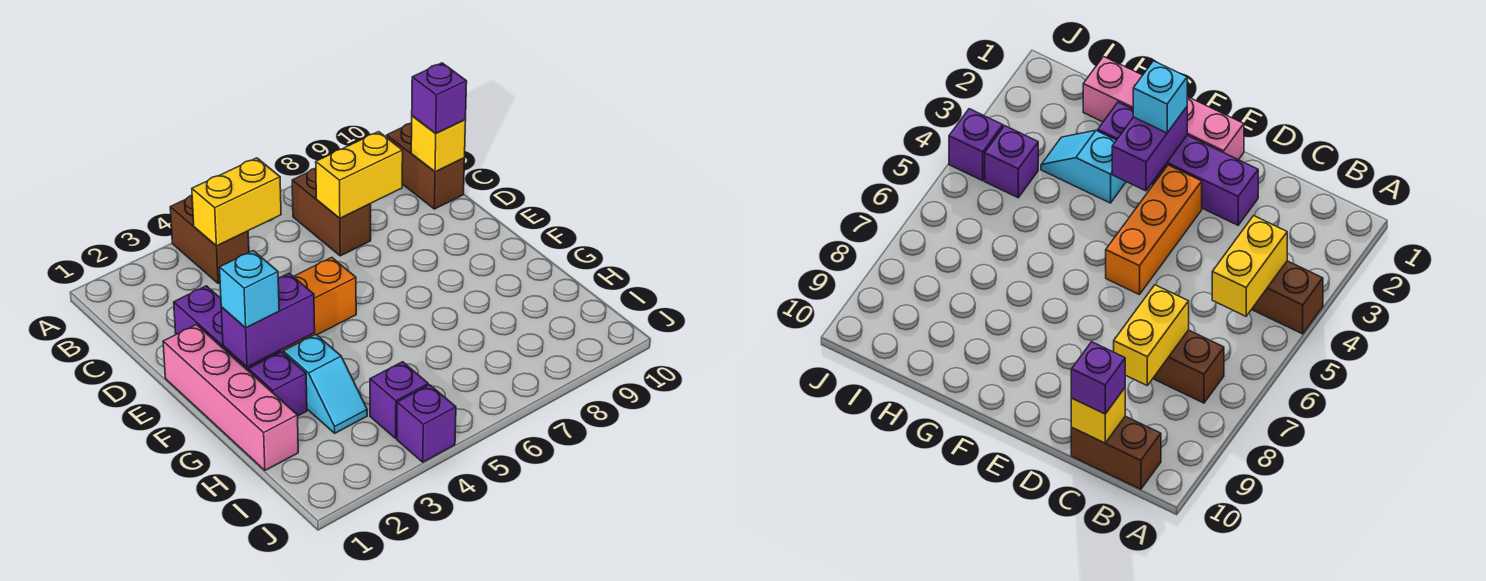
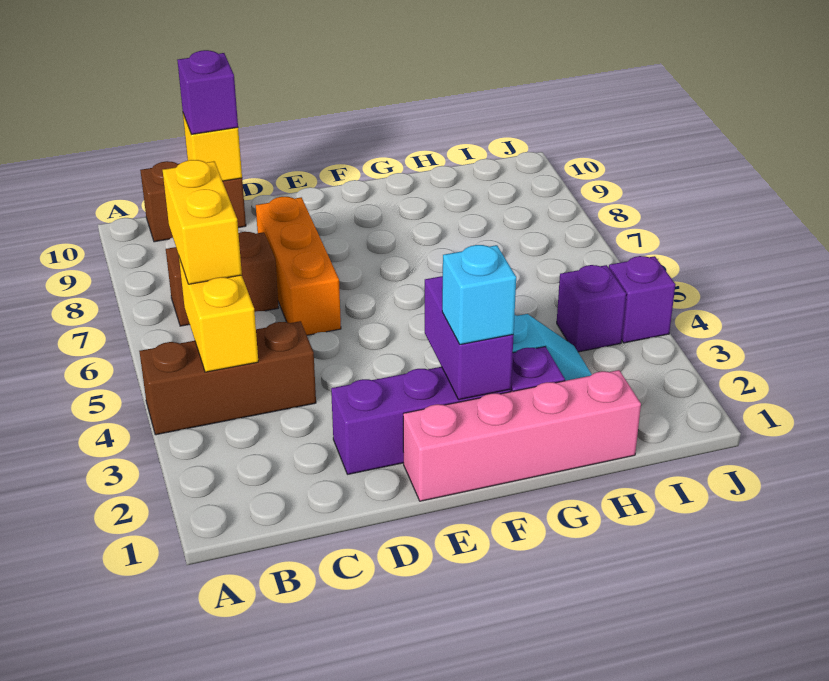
brown brick A4:B4 level 1 -> brown brick A4:C4 level 1
yellow brick C7:C8 level 2 -> yellow brick B5:B6 level 3
orange brick E3:E5 level 1 -> orange brick D6:D8 level 1

